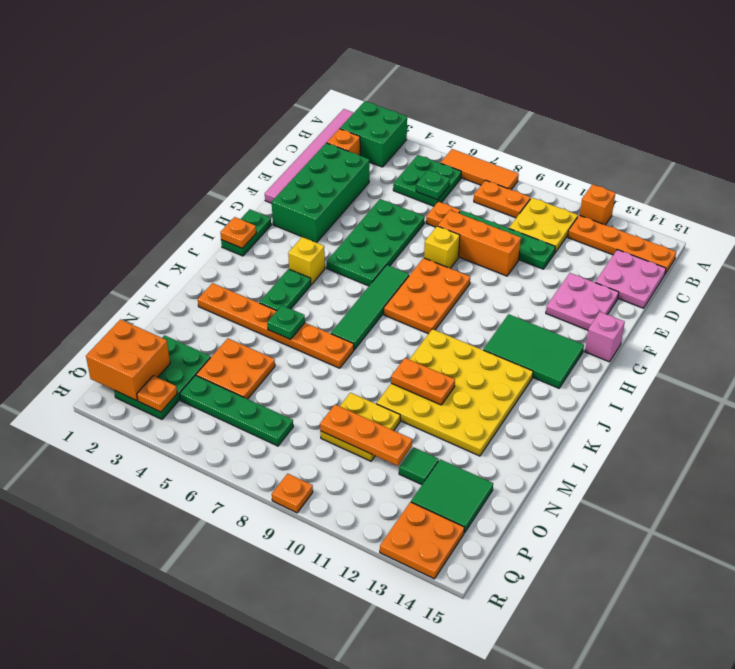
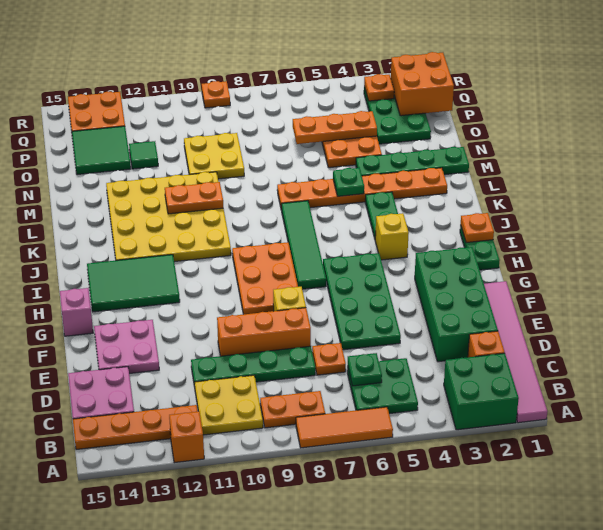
orange plate O9:O11 level 2 -> orange plate O4:O6 level 2
green plate P4:P7 level 1 -> green plate M1:M4 level 1

